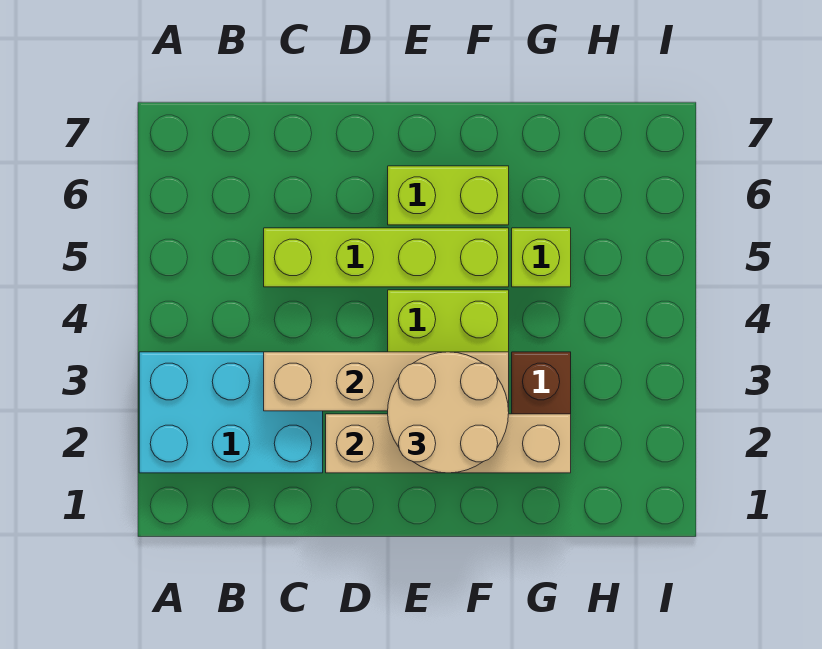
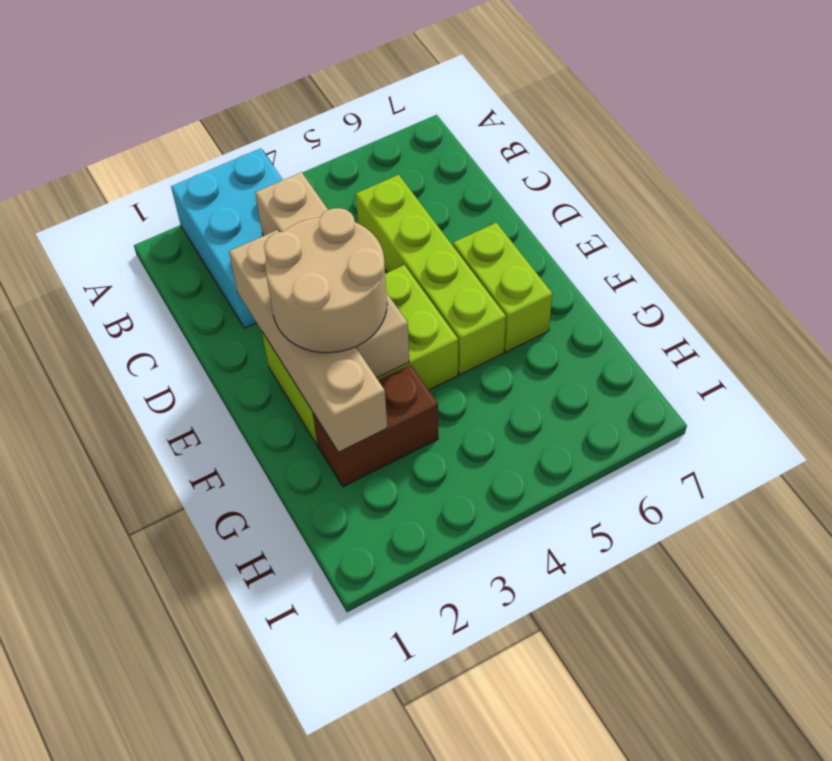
lime brick G5 level 1 -> none

